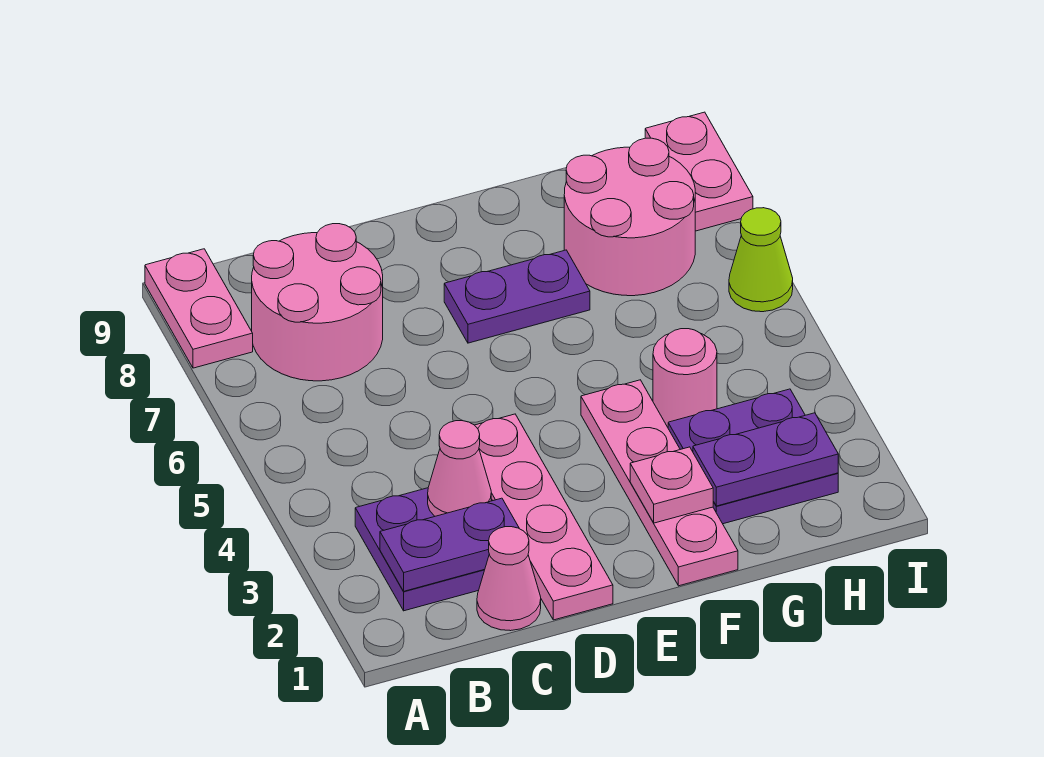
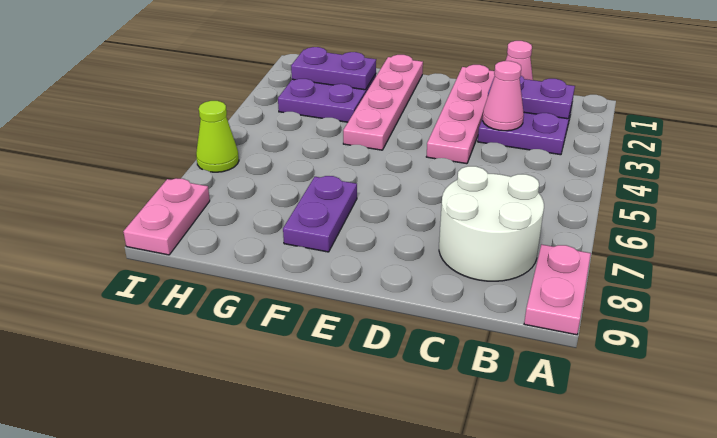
pink round brick B7:C8 level 1 -> white round brick B7:C8 level 1
purple plate E7:F7 level 1 -> purple plate F7:F8 level 1
pink plate F2 level 2 -> none
pink round brick G4 level 1 -> none
pink round brick G7:H8 level 1 -> none

